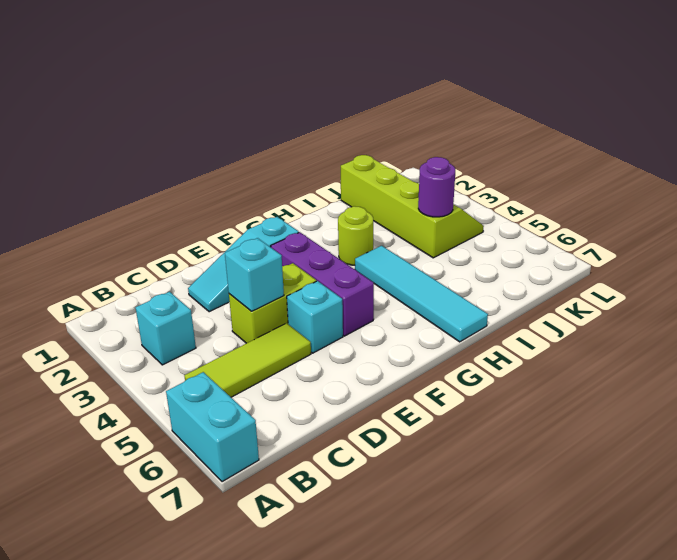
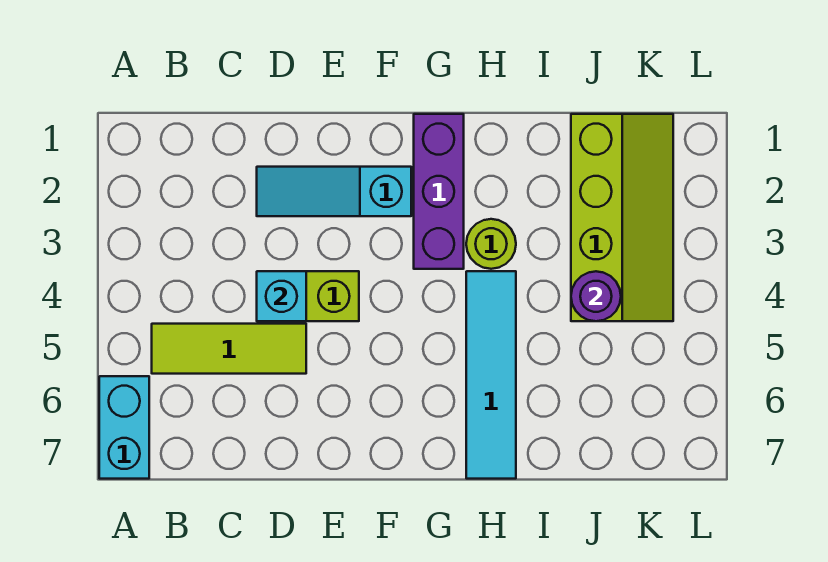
cyan brick B3 level 1 -> none
cyan brick E5 level 1 -> none
purple brick F3:F5 level 1 -> purple brick G1:G3 level 1

